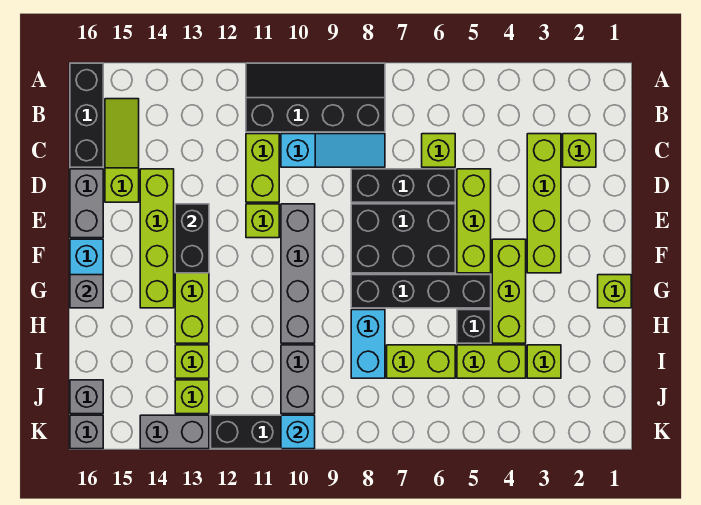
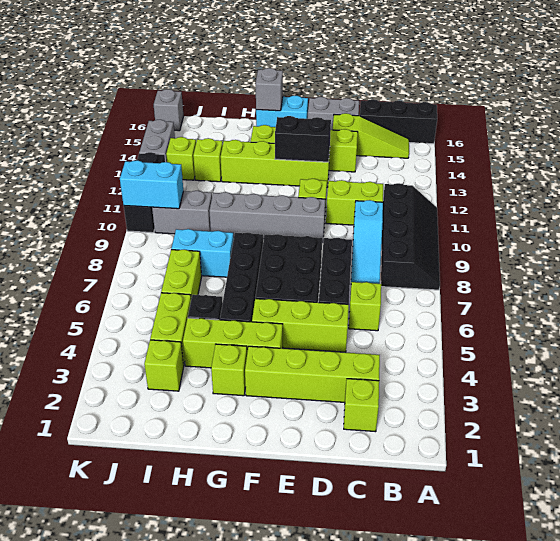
lime brick G1 level 1 -> lime brick G3 level 1
grey brick J16 level 1 -> none
cyan brick K10 level 2 -> cyan brick J10:K10 level 2

